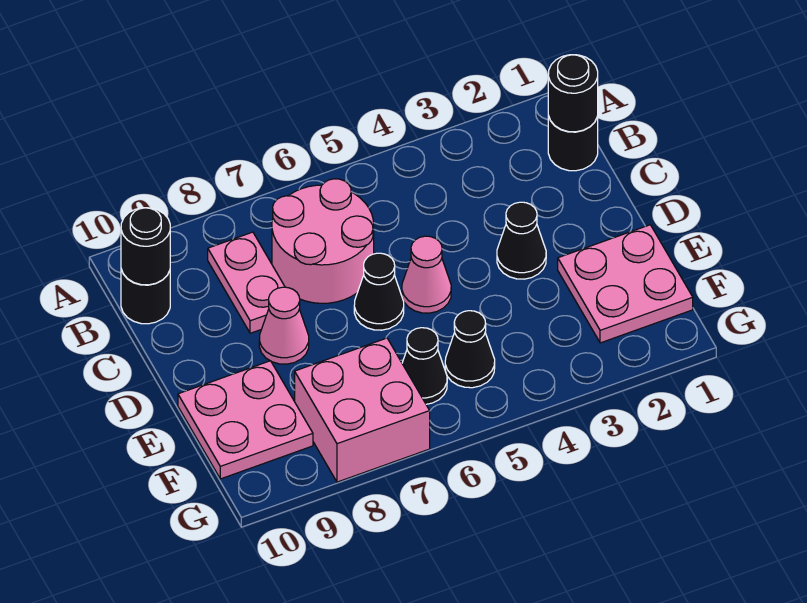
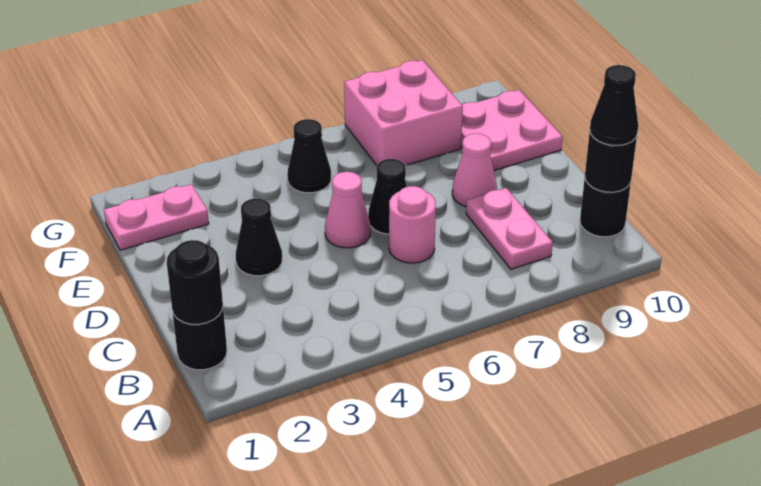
pink round brick B6:C7 level 1 -> pink round brick C6 level 1
pink plate E1:F2 level 1 -> pink plate F1:F2 level 1
black cone F6 level 1 -> black cone B10 level 3

